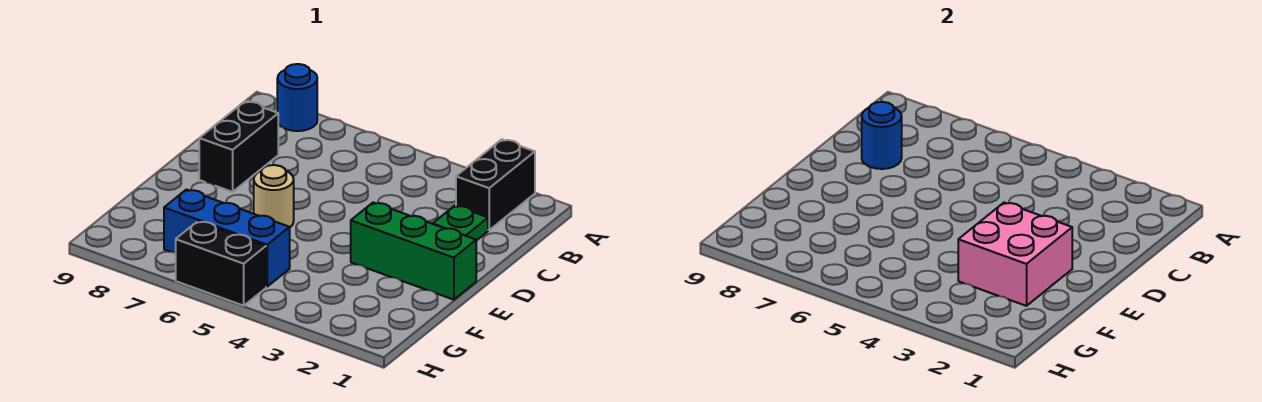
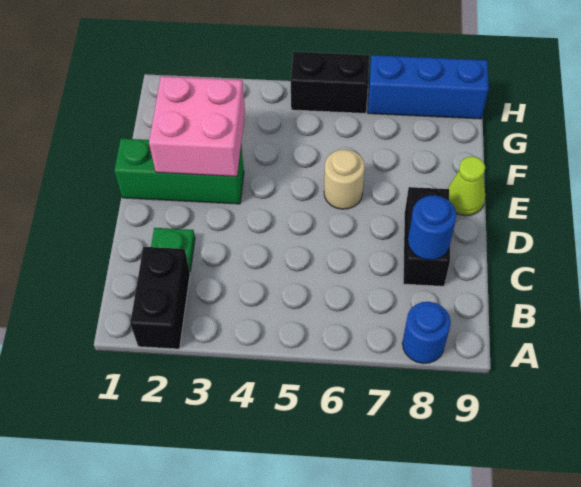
none -> lime cone E9 level 1
blue brick G5:G7 level 1 -> blue brick H7:H9 level 1

